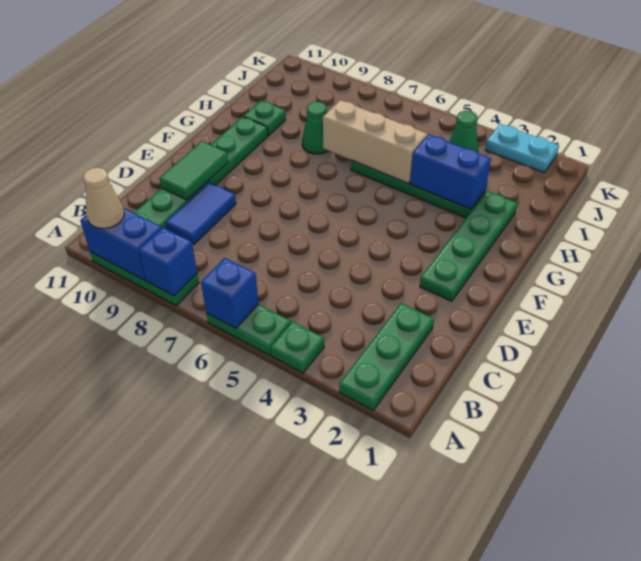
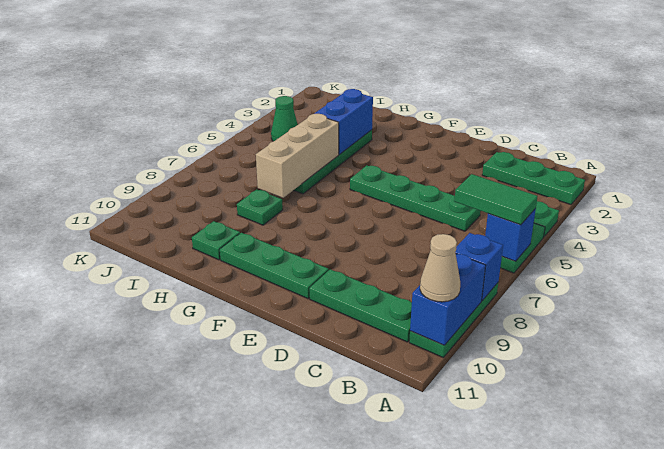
blue tile C9:D9 level 1 -> none
green tile D10:E10 level 2 -> green tile A6:B6 level 3
green plate E2:H2 level 1 -> green plate C5:F5 level 1
green cone H8 level 1 -> green plate H8 level 1
cyan plate K2:K3 level 1 -> none

